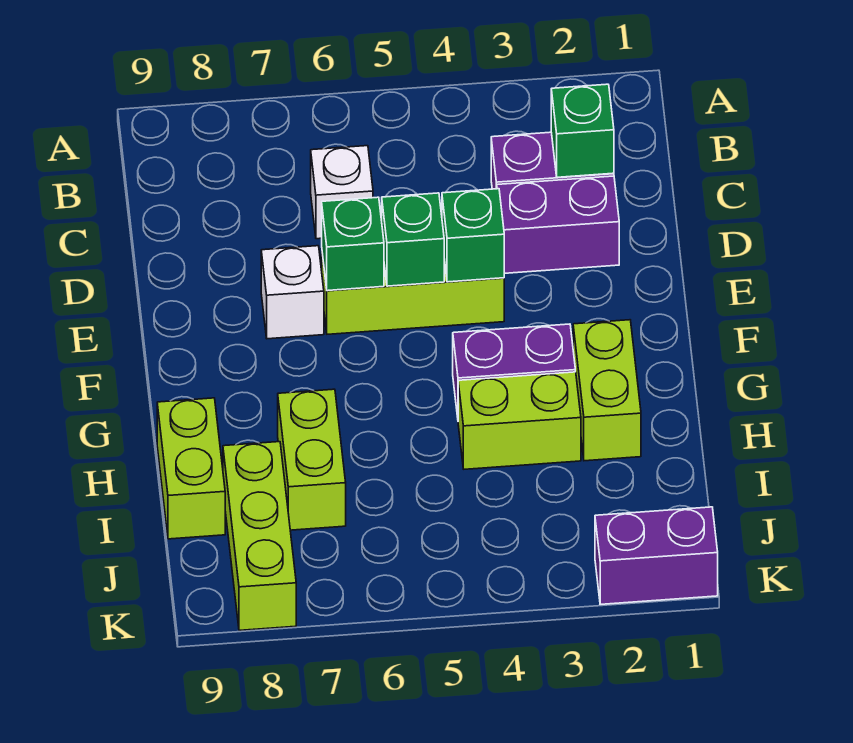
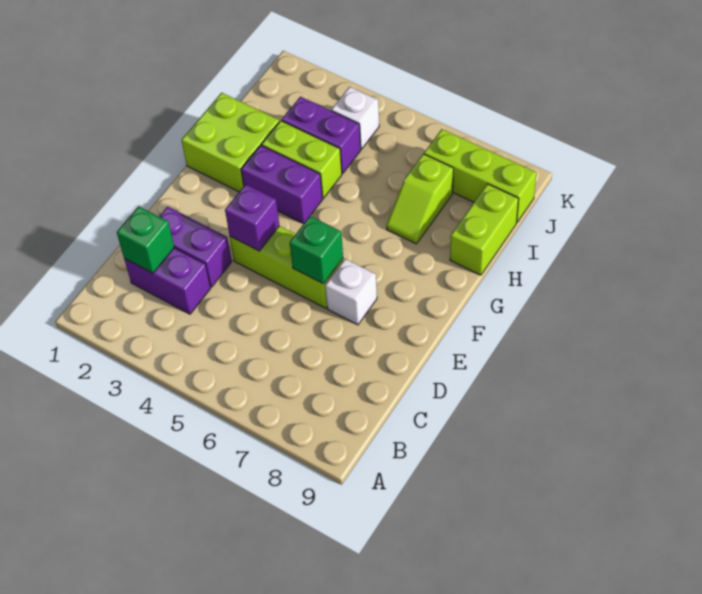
white brick C6 level 1 -> white brick J4 level 1
green brick E4 level 2 -> purple brick E4 level 2
green brick E5 level 2 -> none
lime brick G2:H2 level 1 -> lime brick G1:H2 level 1
lime brick H7:I7 level 1 -> lime slope H7:I7 level 1 top I
lime brick I8:K8 level 1 -> lime brick J7:J9 level 1
purple brick K1:K2 level 1 -> purple brick I3:I4 level 1

